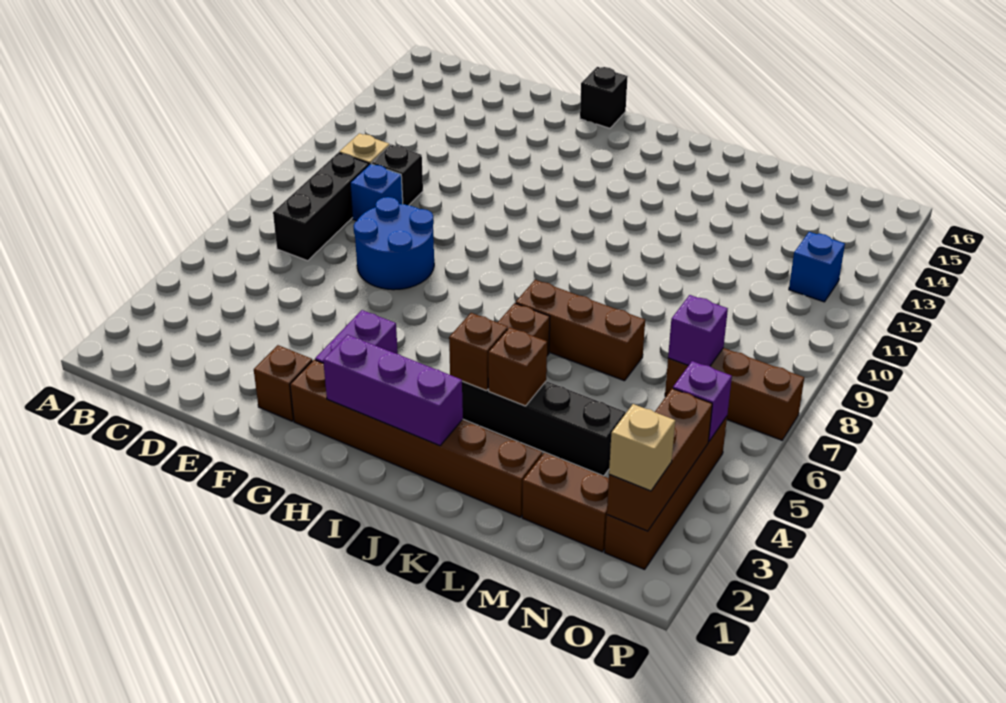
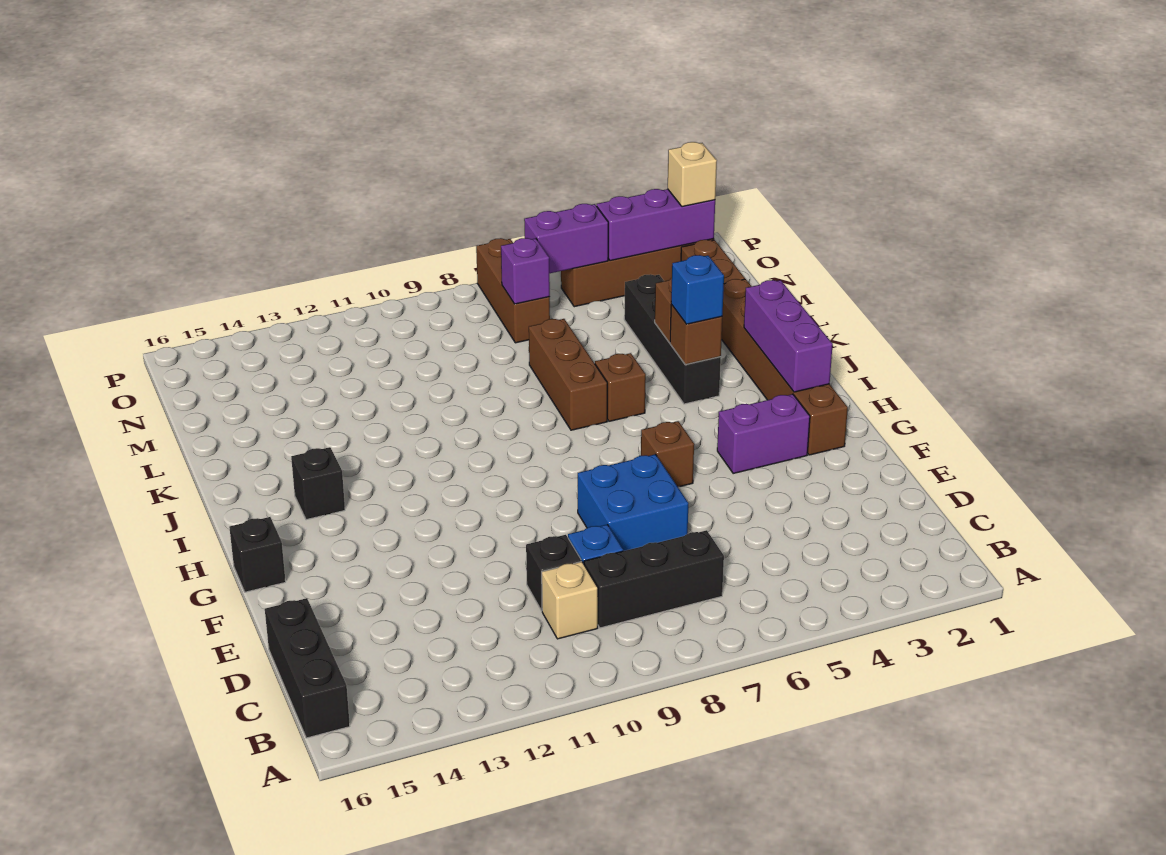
none -> black brick B16:D16 level 1
blue round brick E7:F8 level 1 -> blue brick E7:F8 level 1
brown brick F2 level 1 -> brown brick G6 level 1
none -> black brick I14 level 1
brown brick O2:O4 level 2 -> purple brick O2:O4 level 2
purple brick O5 level 2 -> purple brick O5:O6 level 2
blue brick O12 level 1 -> blue brick J4 level 3

